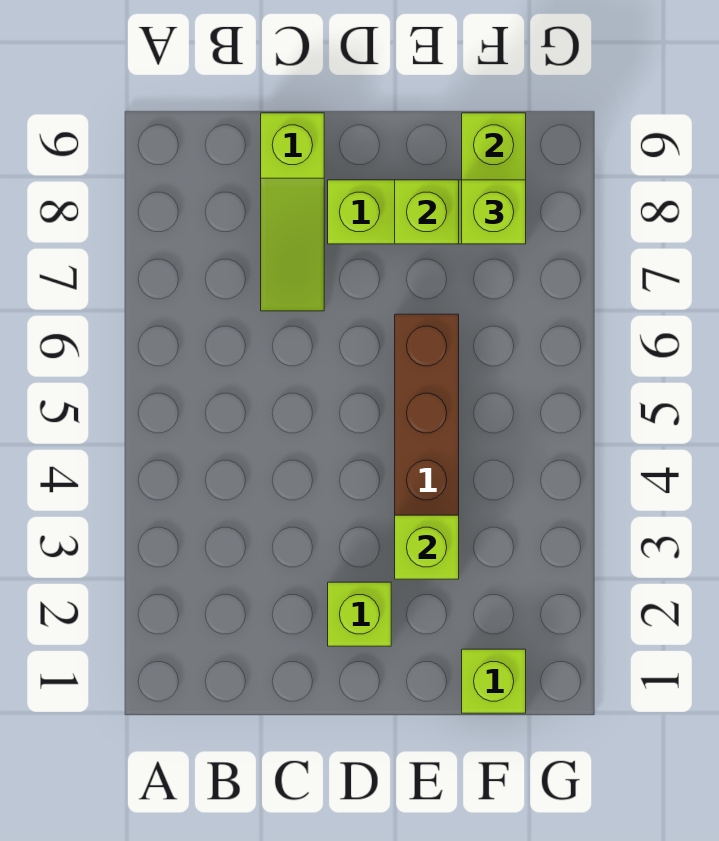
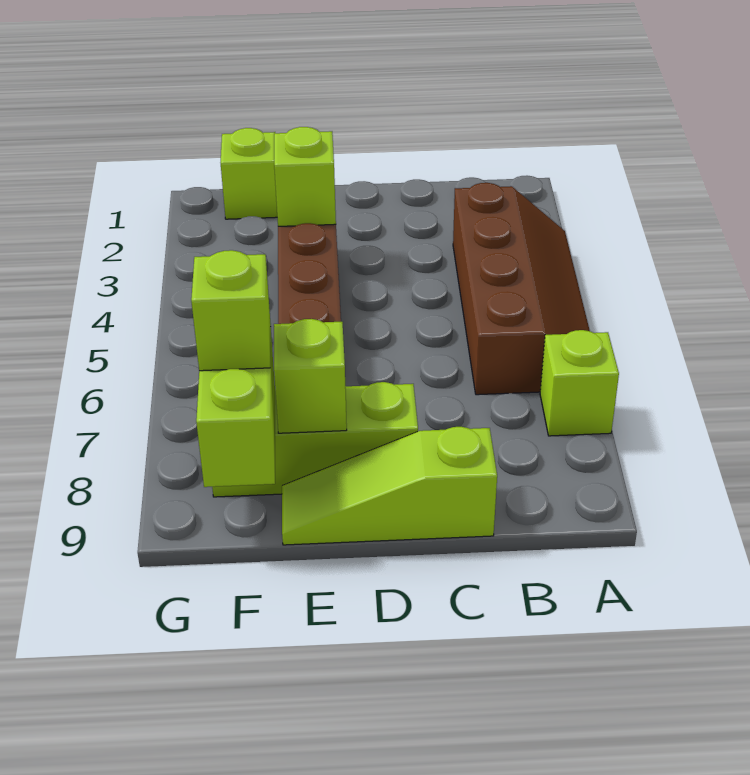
none -> brown slope A3:B6 level 1 top B
lime slope C7:C9 level 1 top 9 -> lime slope C9:E9 level 1 top C
lime brick D2 level 1 -> lime brick A7 level 1

